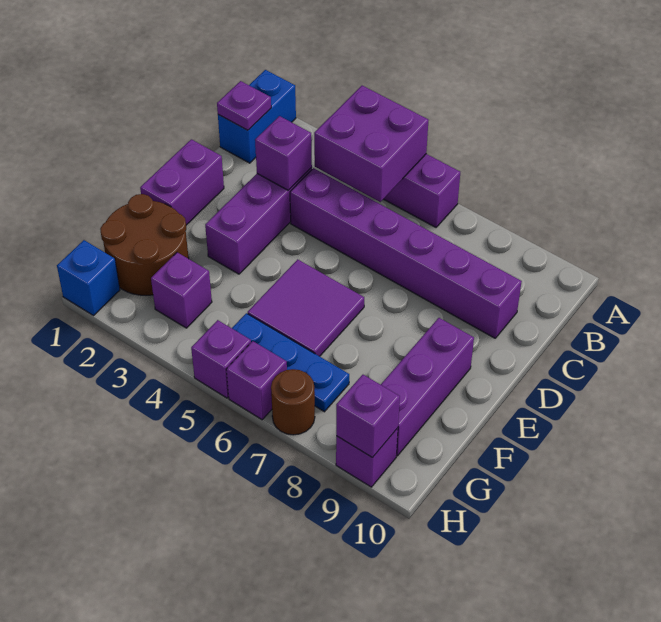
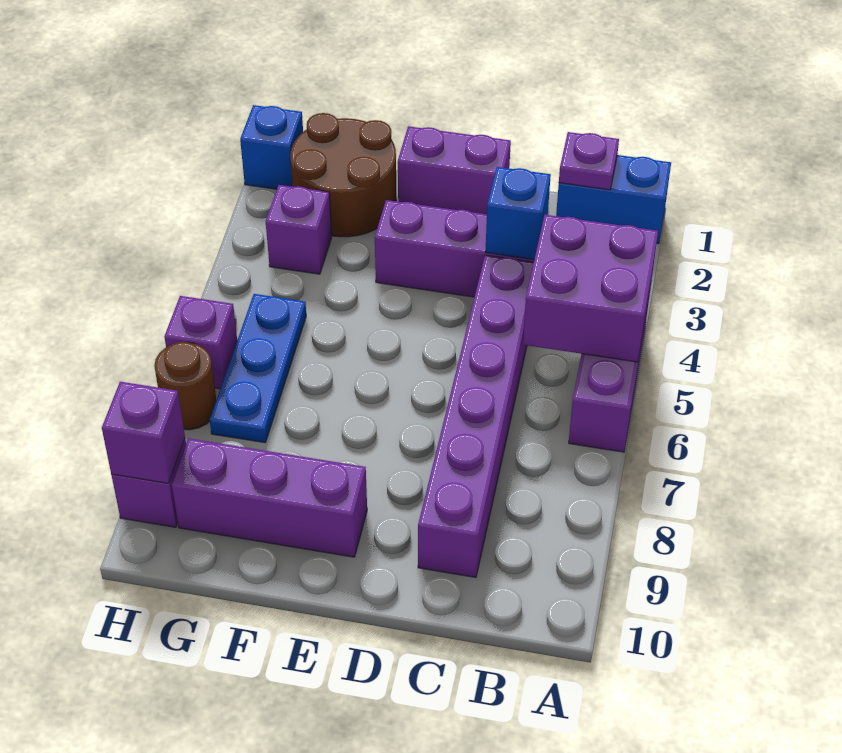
purple brick C3 level 2 -> blue brick C3 level 2
purple tile E5:F6 level 1 -> none
purple brick H5 level 1 -> none

